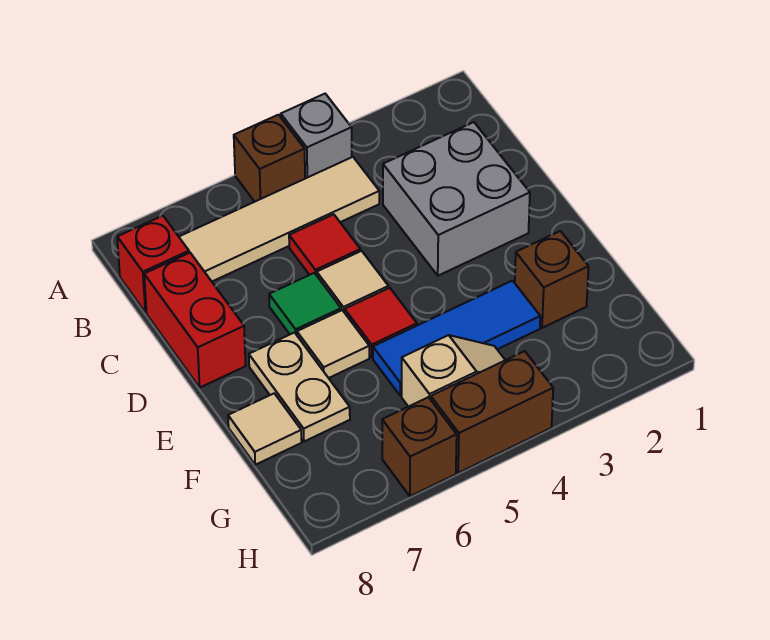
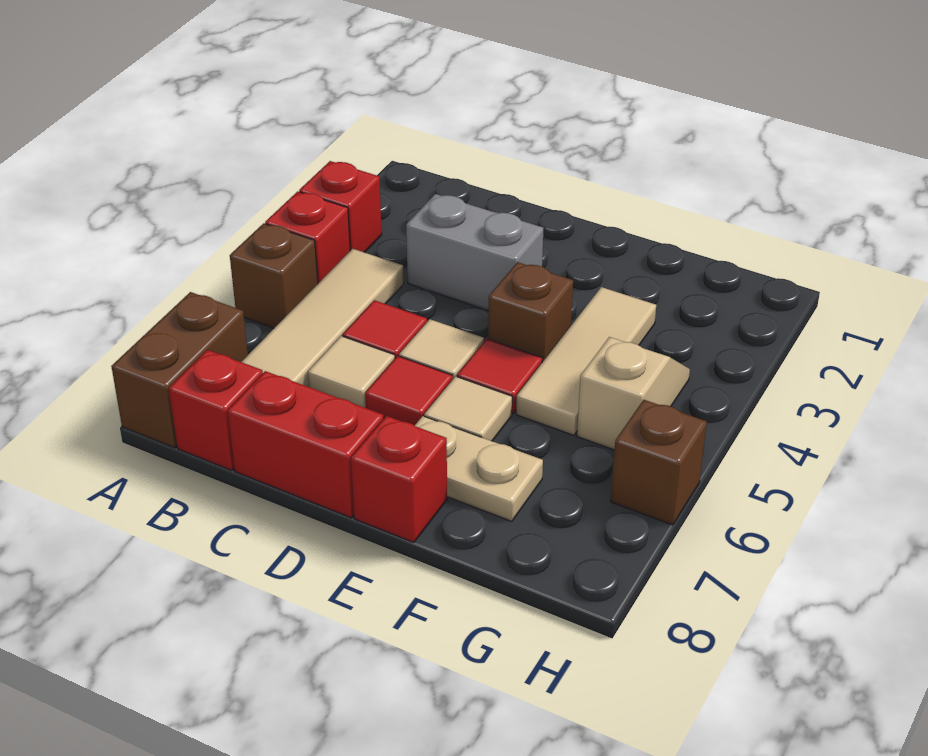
none -> red brick A3 level 1
grey brick A4 level 1 -> red brick A4 level 1
grey brick C2:D3 level 1 -> grey brick C3:D3 level 1
green tile D6 level 1 -> red tile D6 level 1
none -> red brick E8 level 1
brown brick F2 level 1 -> brown brick E4 level 1
blue tile F3:F5 level 1 -> tan tile F3:F5 level 1
tan tile F8 level 1 -> tan tile C6 level 1
brown brick H4:H5 level 1 -> brown brick A7:A8 level 1

